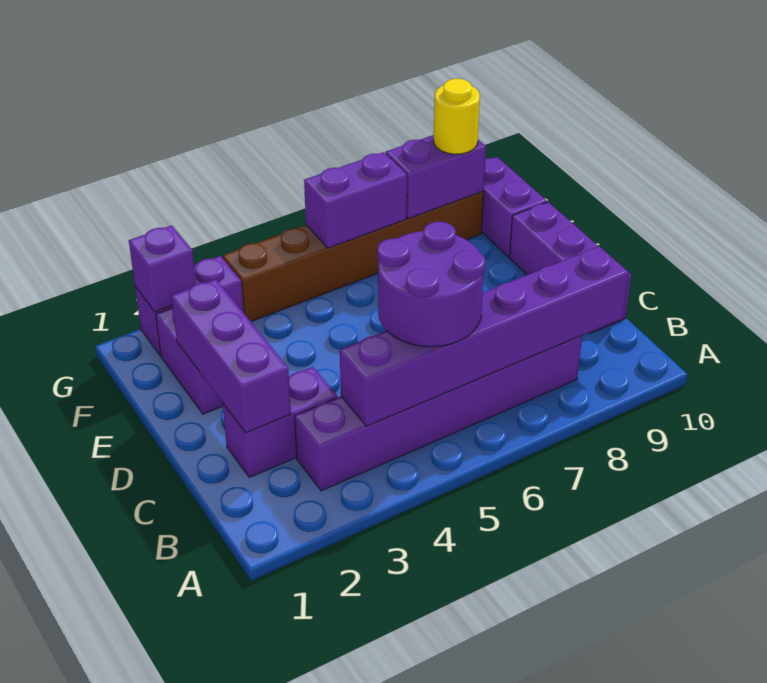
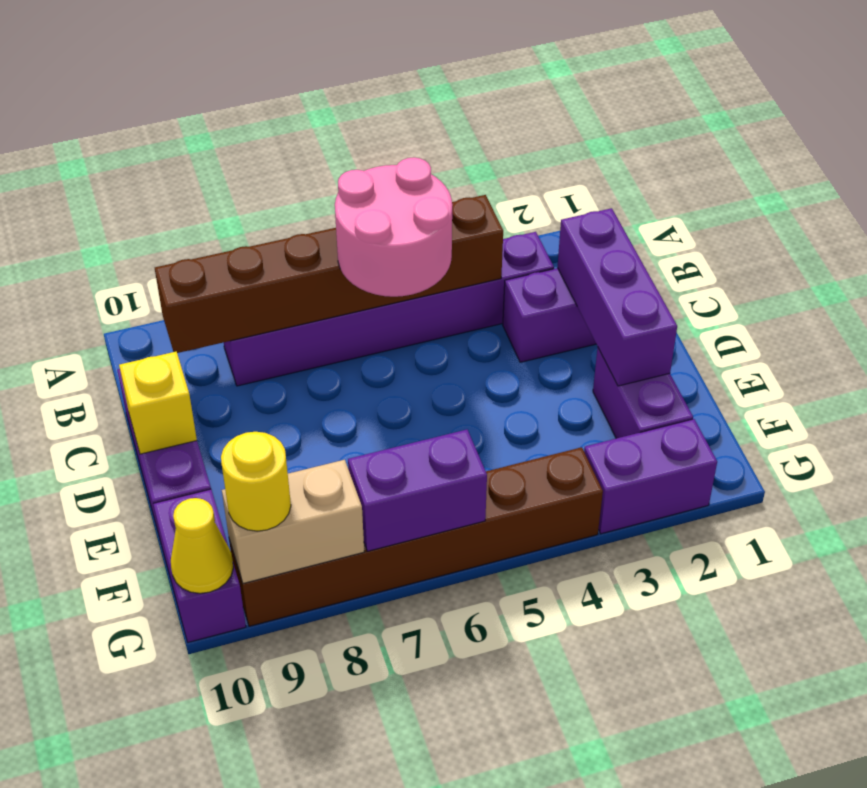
purple brick B4:B9 level 2 -> brown brick B4:B9 level 2
purple round brick B5:C6 level 3 -> pink round brick B5:C6 level 3
none -> yellow brick D10 level 2
purple brick G2 level 2 -> none
purple brick G8:G9 level 2 -> tan brick G8:G9 level 2
none -> yellow cone G10 level 2

